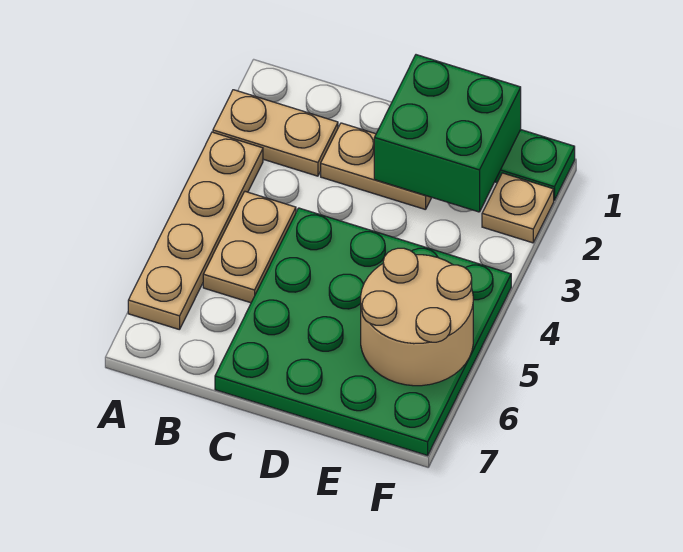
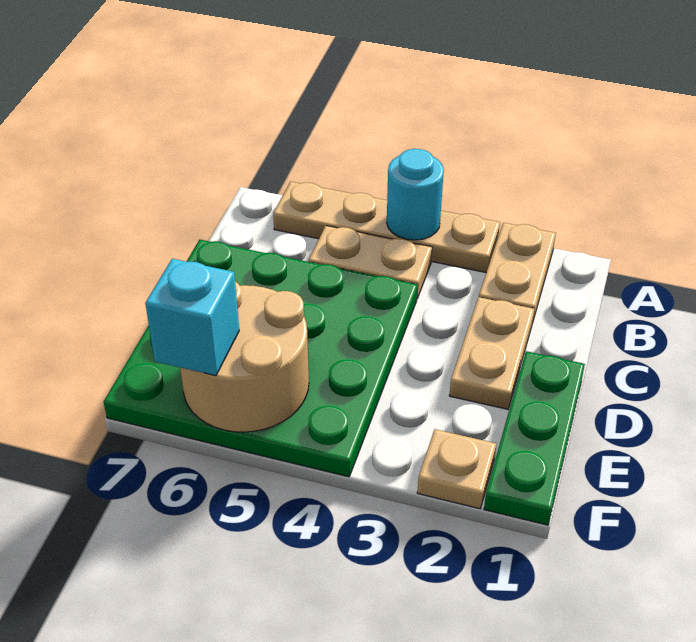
none -> cyan round brick A4 level 2
green brick D1:E2 level 2 -> none
none -> cyan brick F6 level 3

